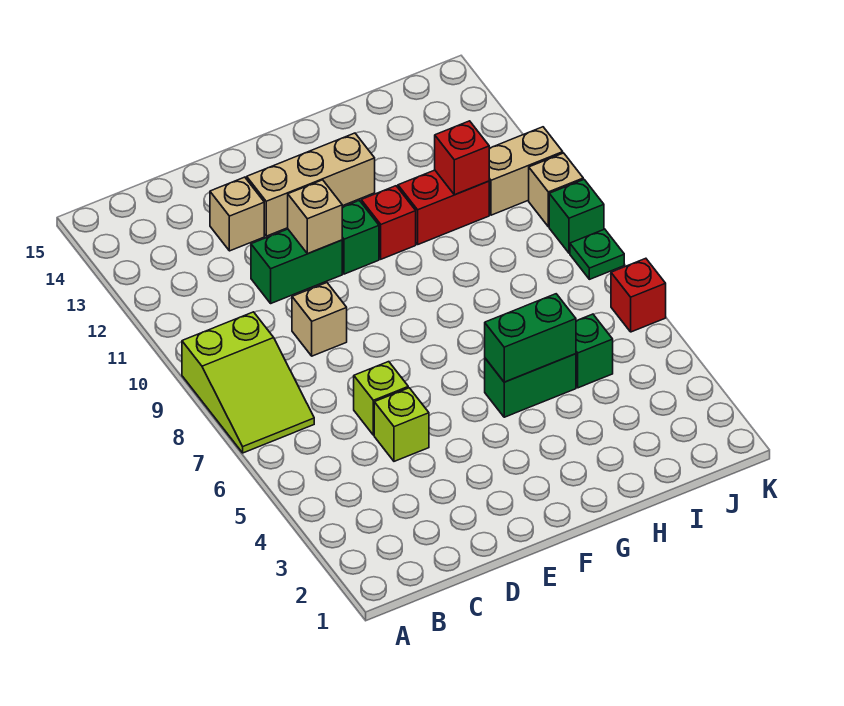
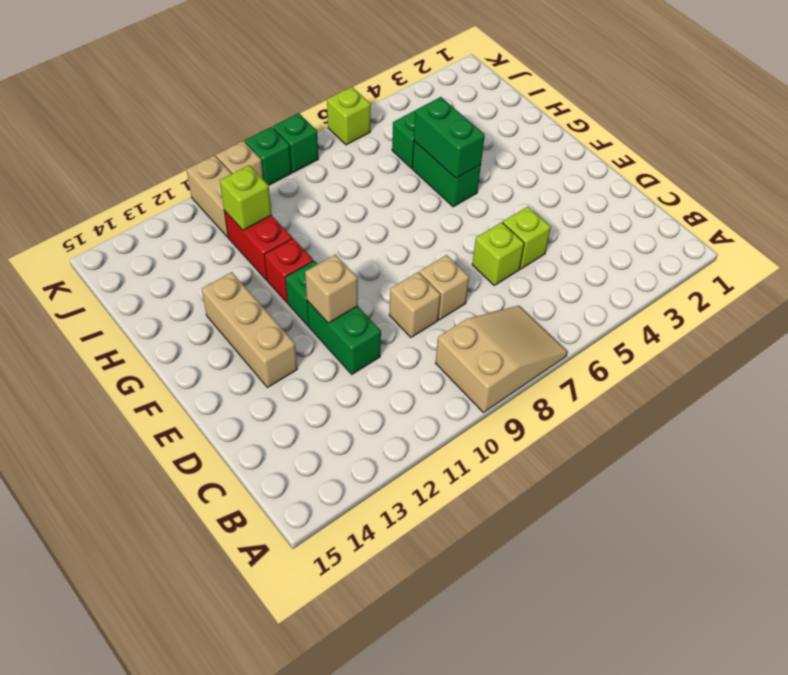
lime slope A7:B9 level 1 top 9 -> tan slope A7:B9 level 1 top 9
tan brick D13 level 1 -> tan brick D8 level 1
red brick I11 level 2 -> lime brick I11 level 2
red brick K6 level 1 -> lime brick K6 level 1
green plate K8 level 1 -> green brick K8 level 1

